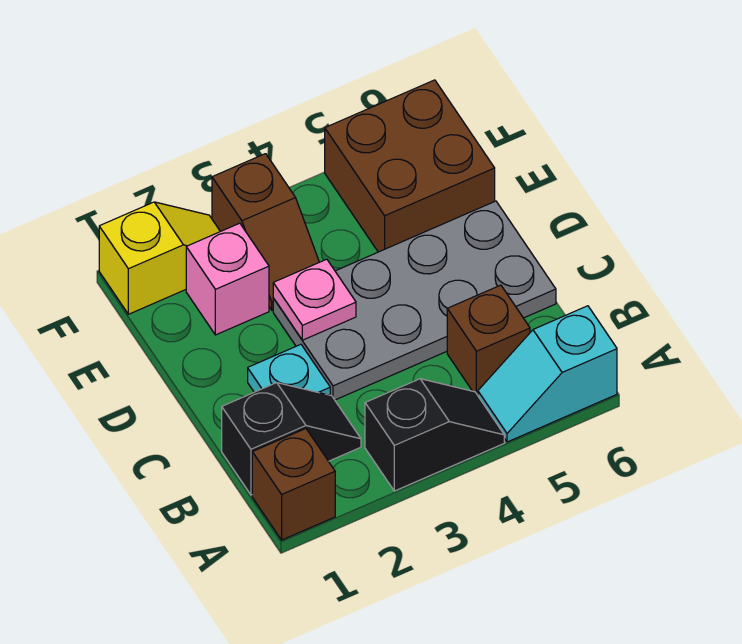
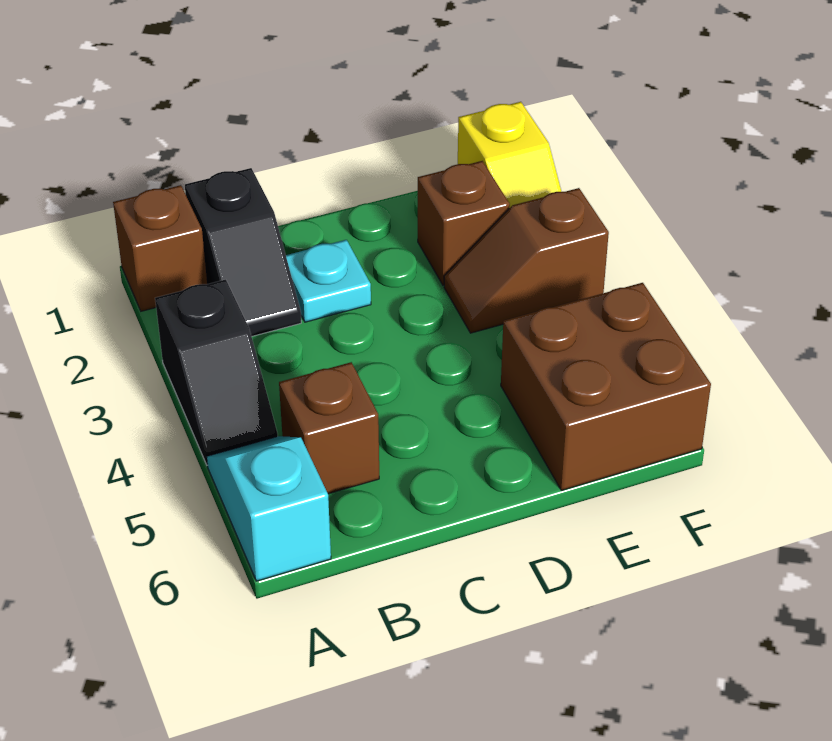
grey plate C3:D6 level 1 -> none
pink plate D3 level 2 -> none
pink brick E2 level 1 -> brown brick E2 level 1

